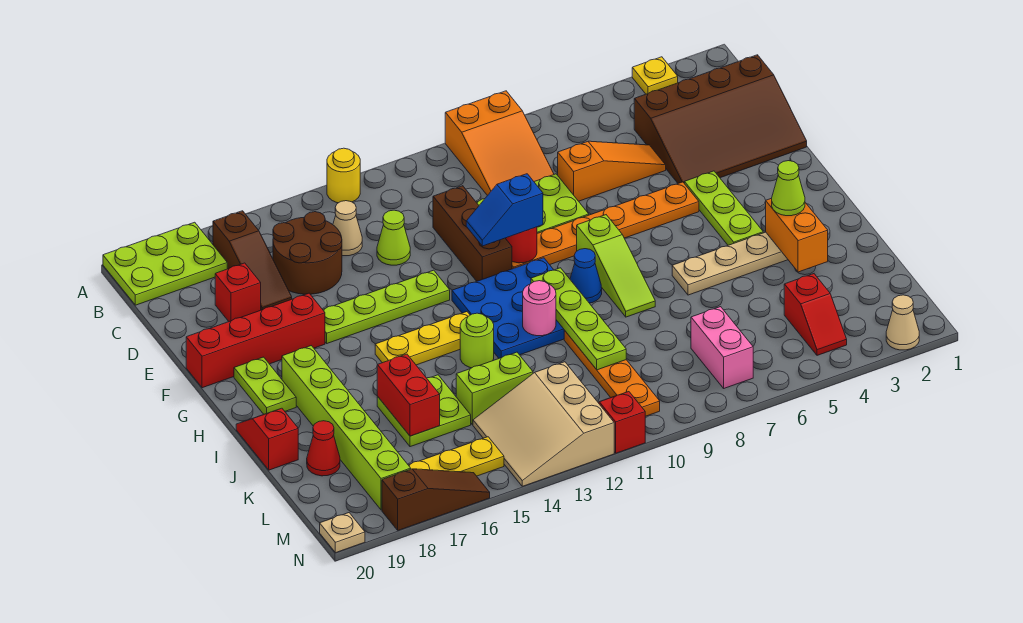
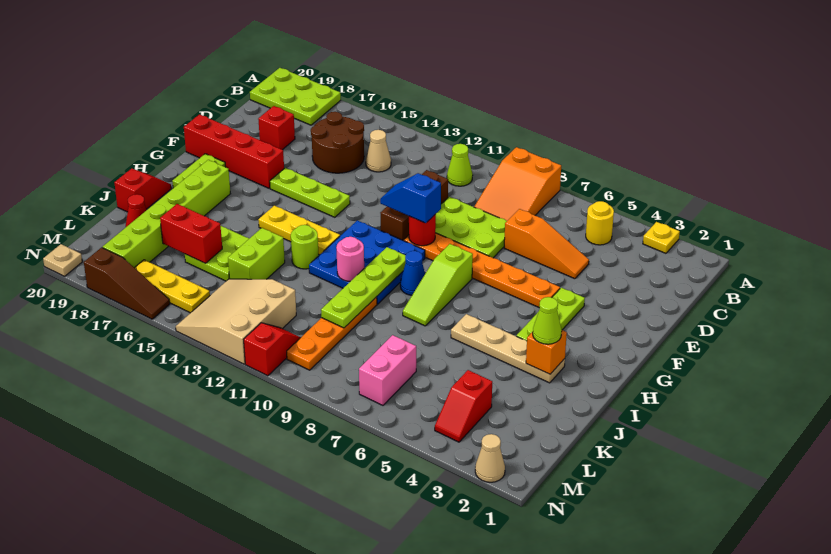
yellow round brick A13 level 1 -> yellow round brick B5 level 1
brown slope B17:D17 level 1 top B -> none
brown slope C1:E4 level 1 top C -> none
lime cone D13 level 1 -> lime cone B11 level 1
lime plate F13:F16 level 1 -> lime plate F14:F16 level 1
orange brick I3:J3 level 2 -> orange brick I3 level 2
red brick J16:K16 level 2 -> red brick K16:K17 level 2
lime brick K13:K14 level 1 -> lime brick J14:K14 level 1

